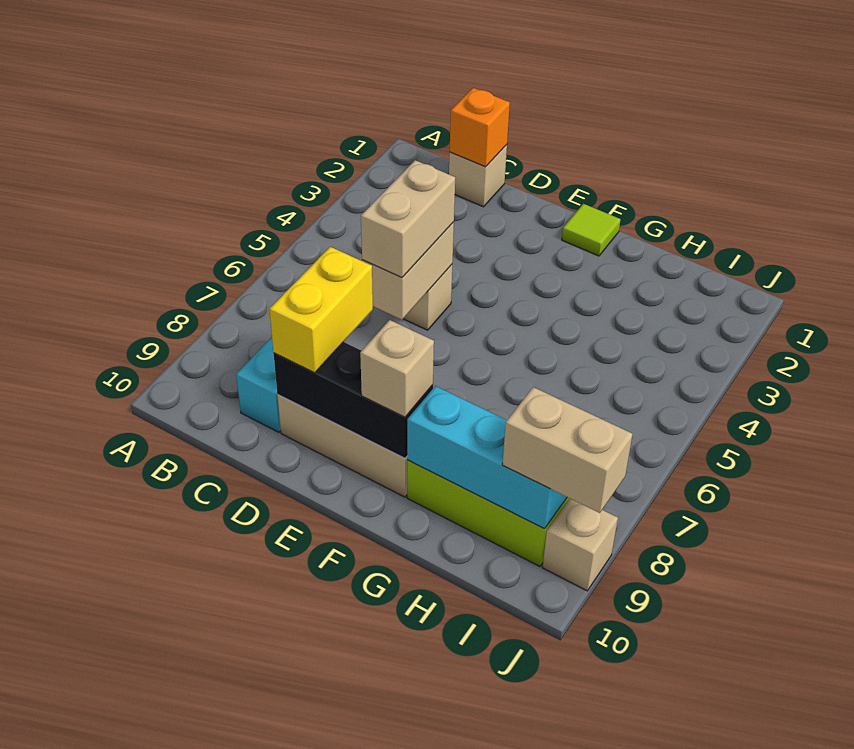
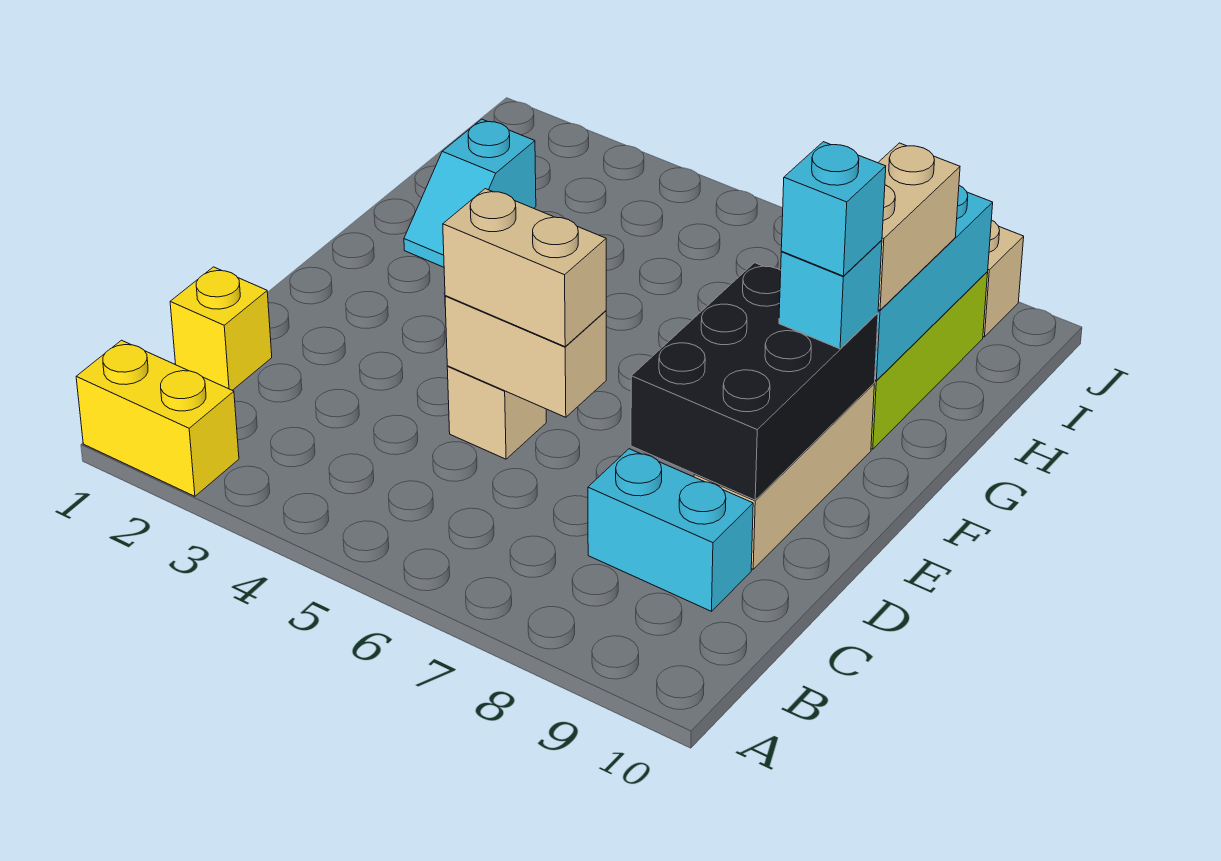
tan brick C1 level 1 -> yellow brick C1 level 1
orange brick C1 level 2 -> none
yellow brick D8:D9 level 3 -> yellow brick A1:A2 level 1
black brick D9:F9 level 2 -> black brick D8:F9 level 2
lime tile F1 level 1 -> none
tan brick F9 level 3 -> cyan brick F9 level 3
none -> cyan brick F9 level 4
none -> cyan slope G2:H2 level 1 top H
tan brick I9:J9 level 3 -> tan brick G9:H9 level 3

